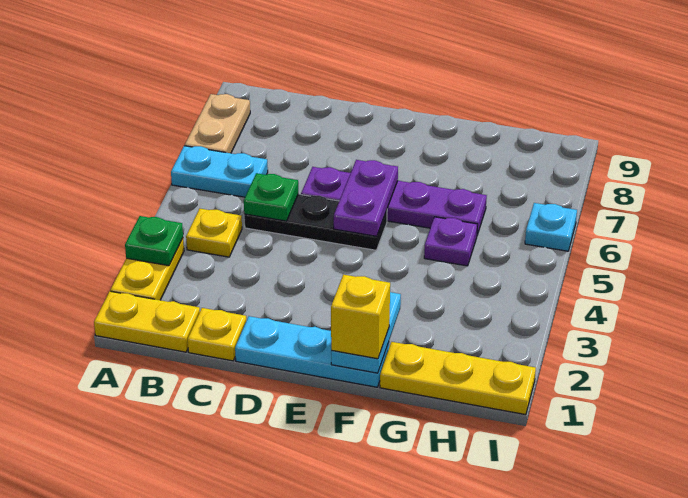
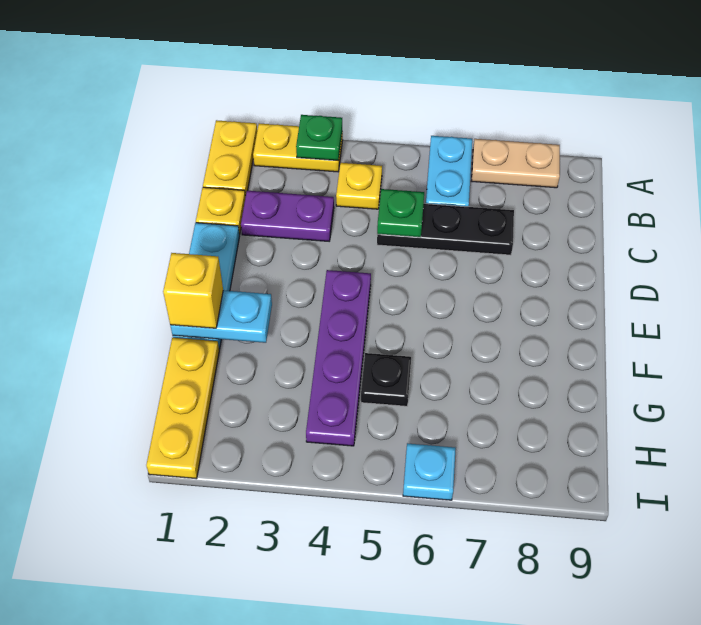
black plate C5:E5 level 1 -> black plate C5:C7 level 1
purple plate D6:G6 level 1 -> purple plate E4:H4 level 1
purple plate E5:E6 level 2 -> purple plate C2:C3 level 1
purple plate G5 level 1 -> black plate G5 level 1

